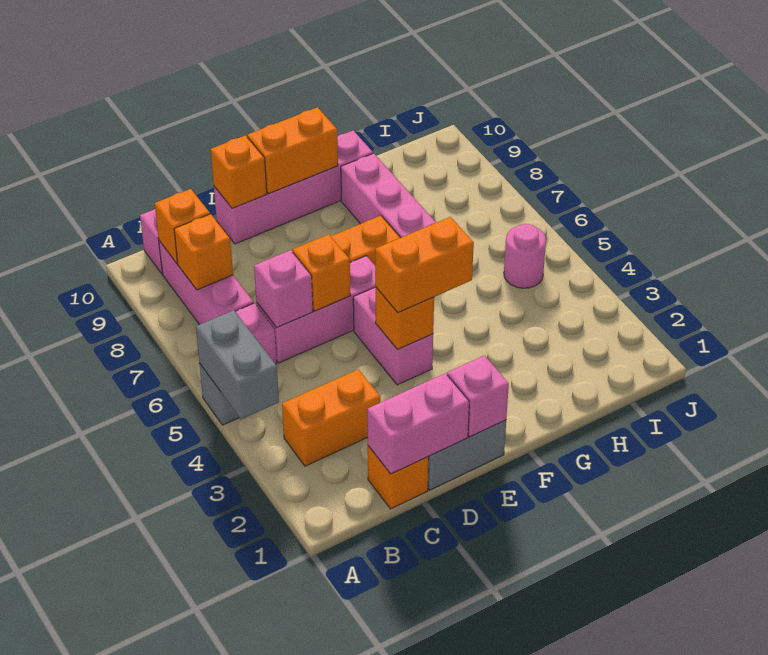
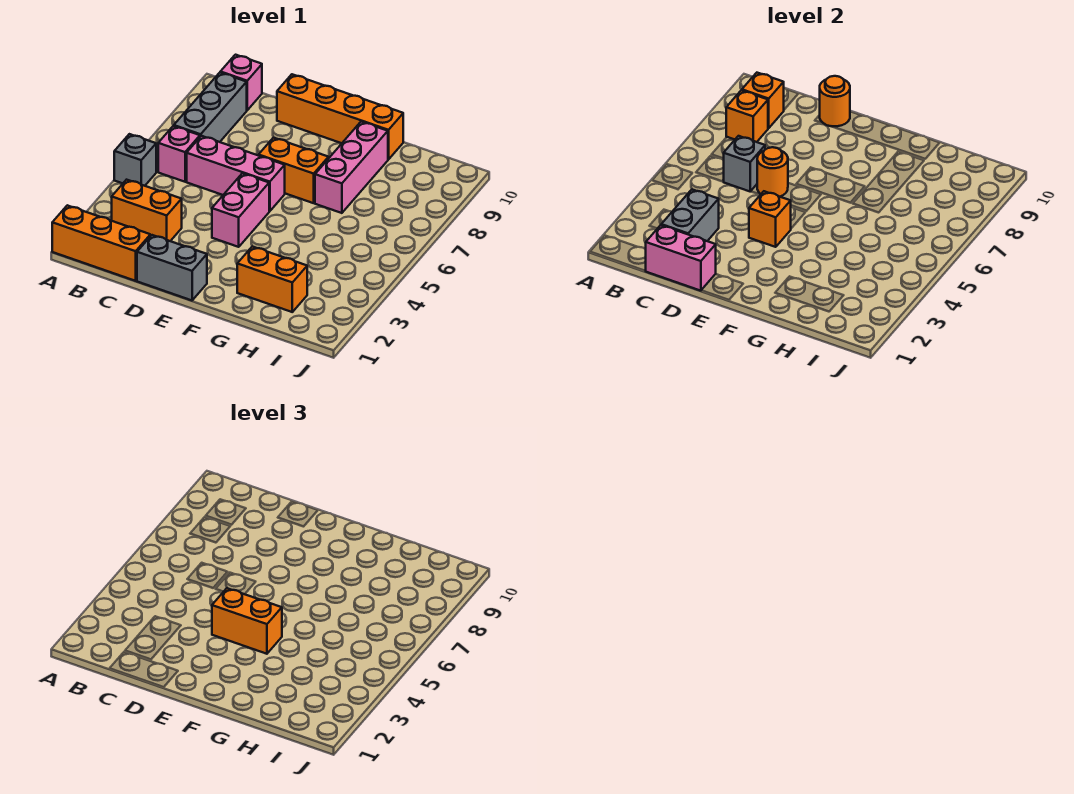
grey brick A4:A5 level 2 -> grey brick C2:C3 level 2
pink brick B7:B9 level 1 -> grey brick B7:B9 level 1
orange brick C1 level 1 -> orange brick A1:C1 level 1
pink brick C6 level 2 -> grey brick C6 level 2
orange brick D6 level 2 -> orange round brick D6 level 2
pink brick D10:G10 level 1 -> orange brick D10:G10 level 1
orange brick D10 level 2 -> orange round brick D10 level 2
pink brick E1 level 2 -> none
orange brick E10:F10 level 2 -> orange brick G2:H2 level 1
pink round brick I5 level 1 -> none

